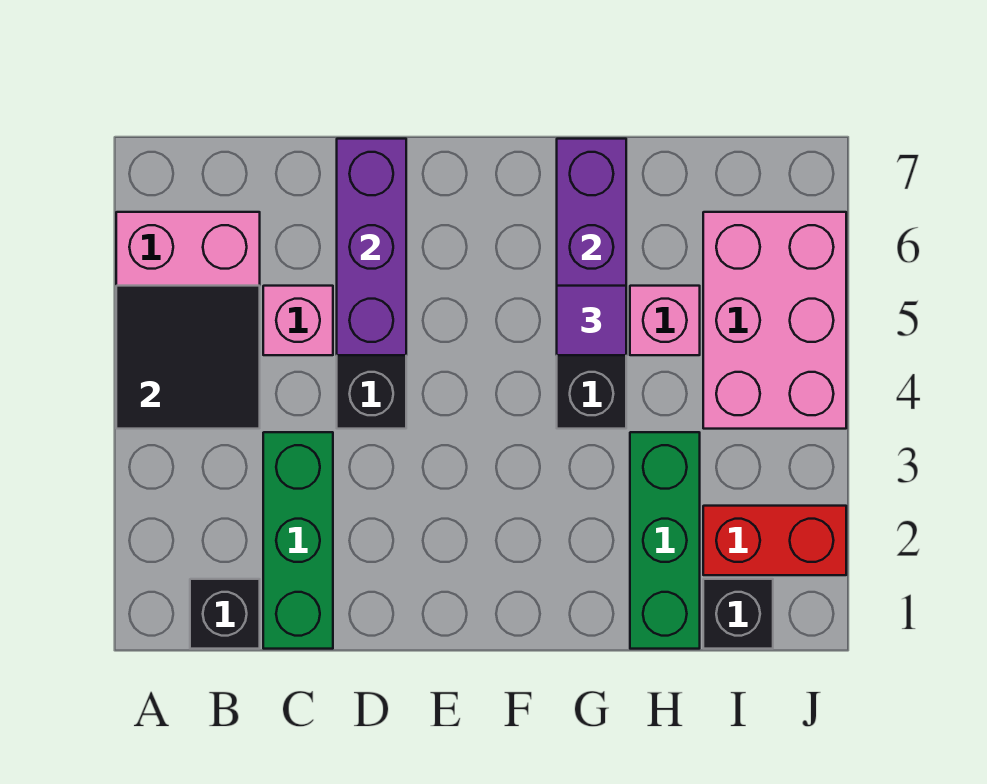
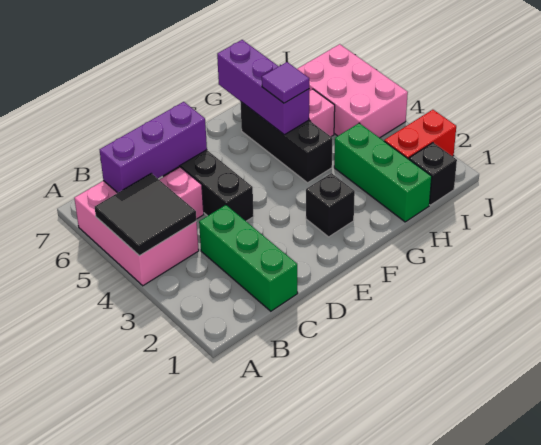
black brick B1 level 1 -> black brick F2 level 1
purple brick D5:D7 level 2 -> purple brick B6:D6 level 2

